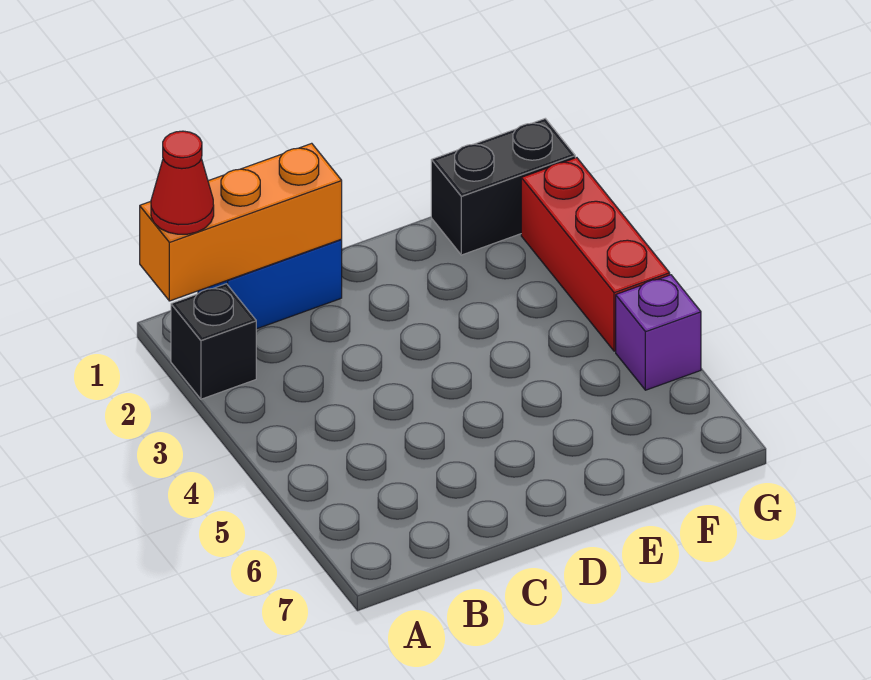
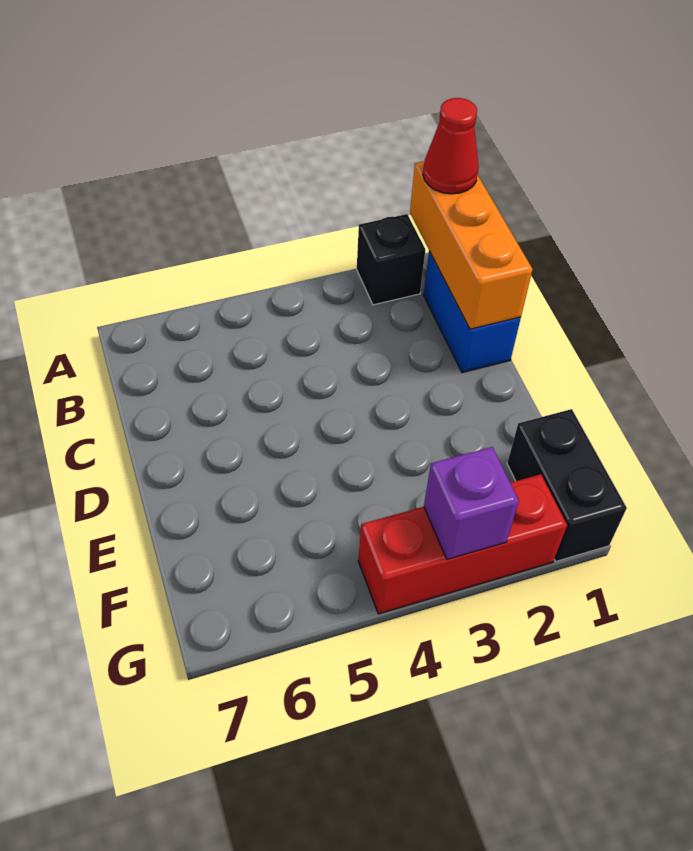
purple brick G5 level 1 -> purple brick G3 level 2

